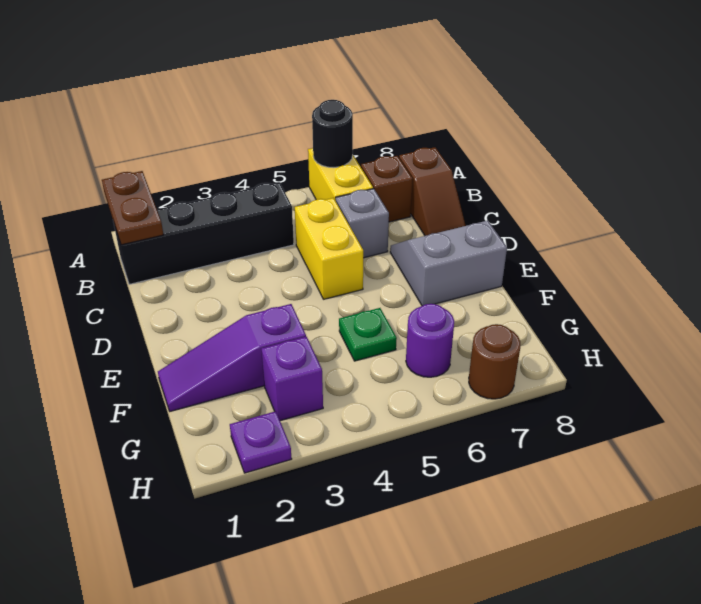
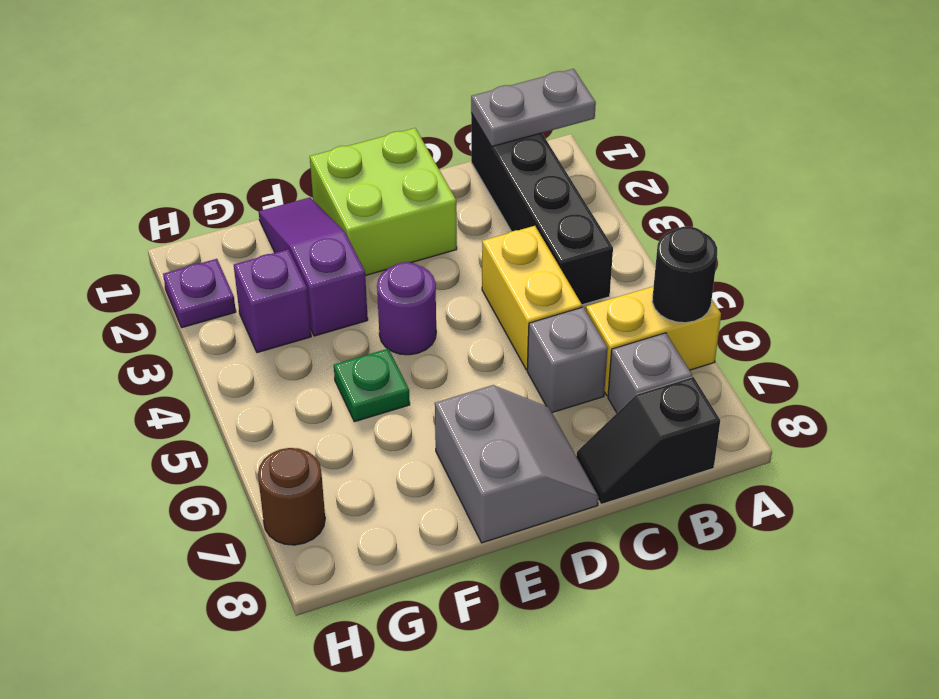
brown plate A1:B1 level 2 -> grey plate A1:B1 level 2
brown brick B7 level 1 -> grey brick B7 level 1
brown slope B8:C8 level 1 top B -> black slope B8:C8 level 1 top B
yellow brick C5:D5 level 1 -> yellow brick C4:C5 level 1
none -> lime brick D1:E2 level 1
purple round brick G6 level 1 -> purple round brick E4 level 1

